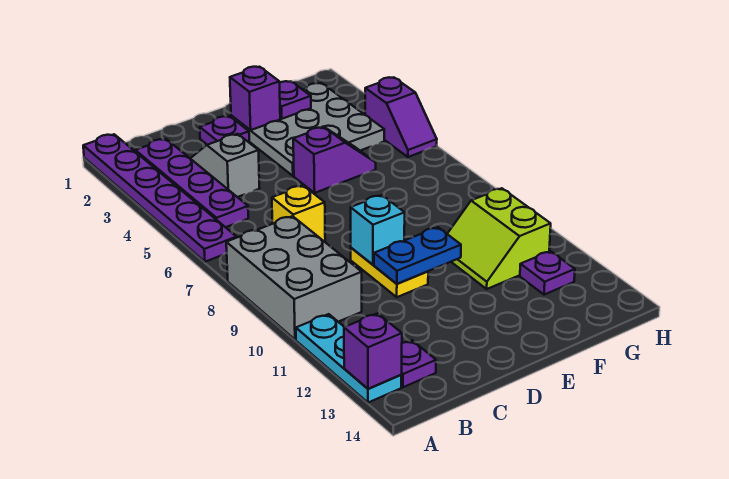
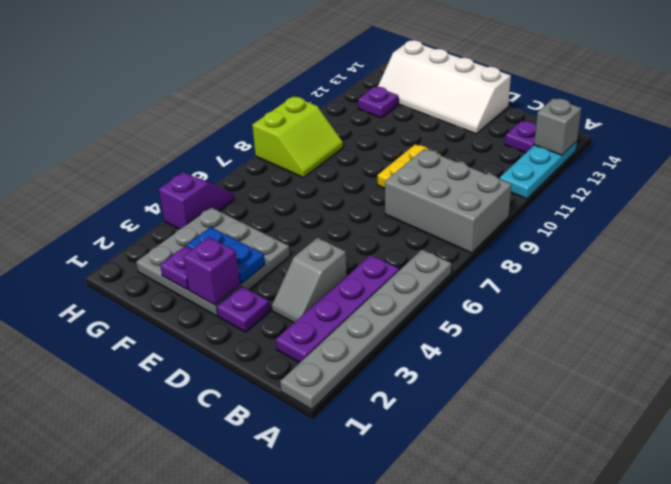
purple plate A1:A6 level 1 -> grey plate A1:A6 level 1
grey brick A8:B10 level 1 -> grey brick A8:C9 level 1
purple brick A13 level 2 -> grey brick A13 level 2
yellow brick C7 level 1 -> none
cyan brick D9 level 2 -> none
blue plate D10:E10 level 2 -> blue plate E3:F3 level 2
none -> white slope D13:G14 level 1 top 14
purple slope E5:F5 level 1 top E -> none
lime slope F10:G11 level 1 top G -> lime slope G8:H9 level 1 top H

